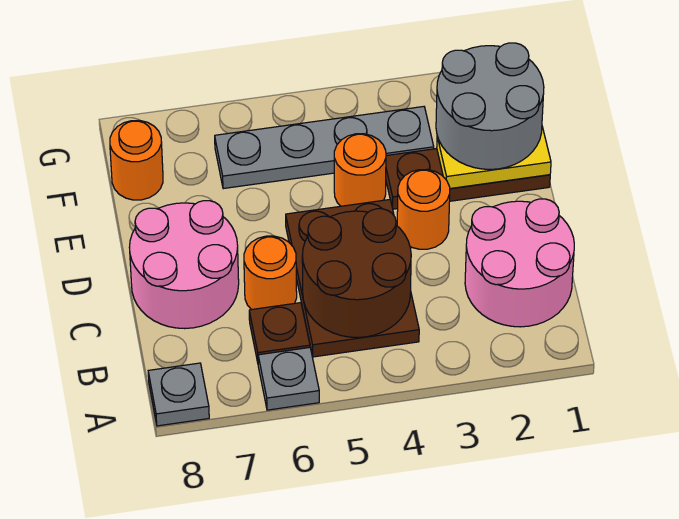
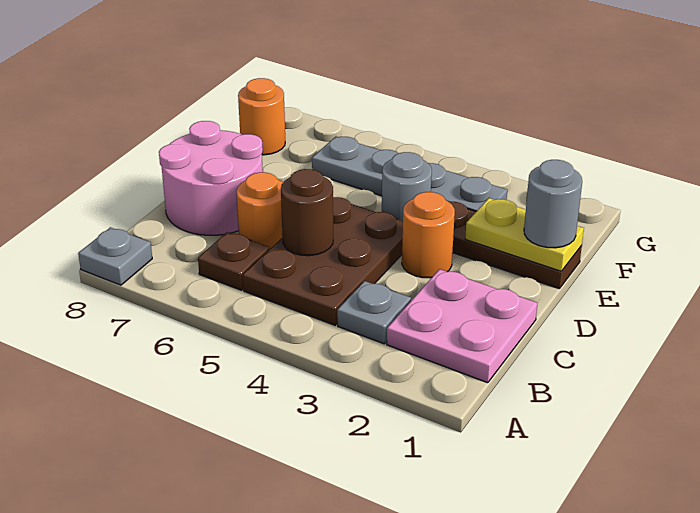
grey plate A6 level 1 -> grey plate B3 level 1
pink round brick B1:C2 level 1 -> pink plate B1:C2 level 1
brown round brick B4:C5 level 2 -> brown round brick C5 level 2
grey round brick E1:F2 level 3 -> grey round brick E1 level 3
orange round brick E4 level 1 -> grey round brick E4 level 1

